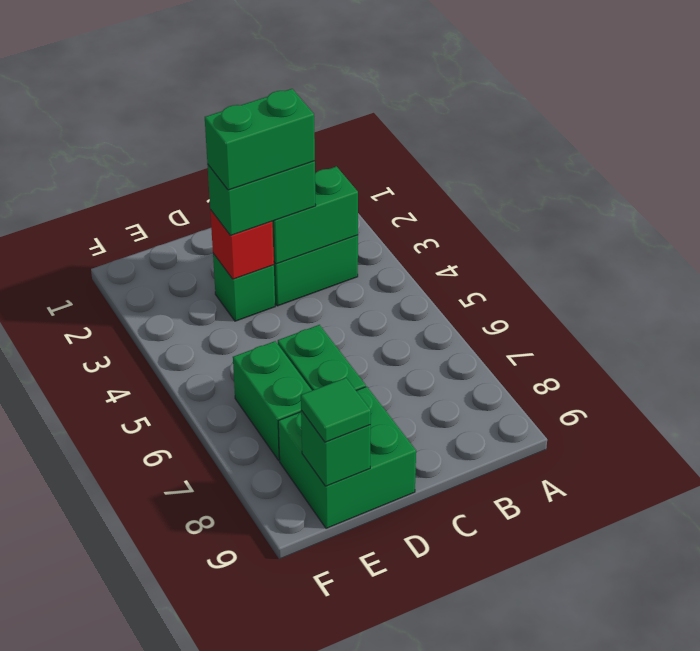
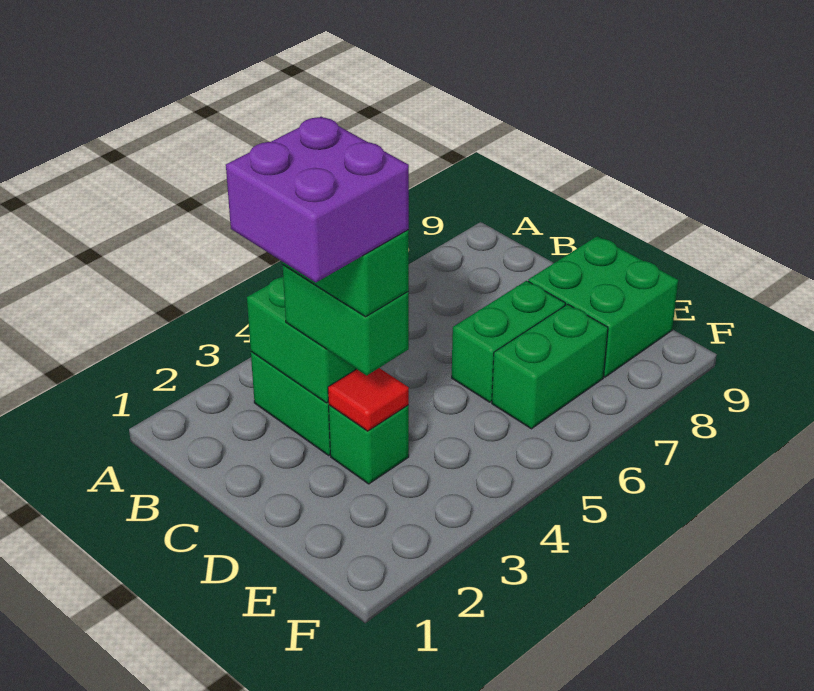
none -> purple brick C2:D3 level 5
red brick D3 level 2 -> red tile D3 level 2
green brick E9 level 2 -> none
green tile E9 level 3 -> none

